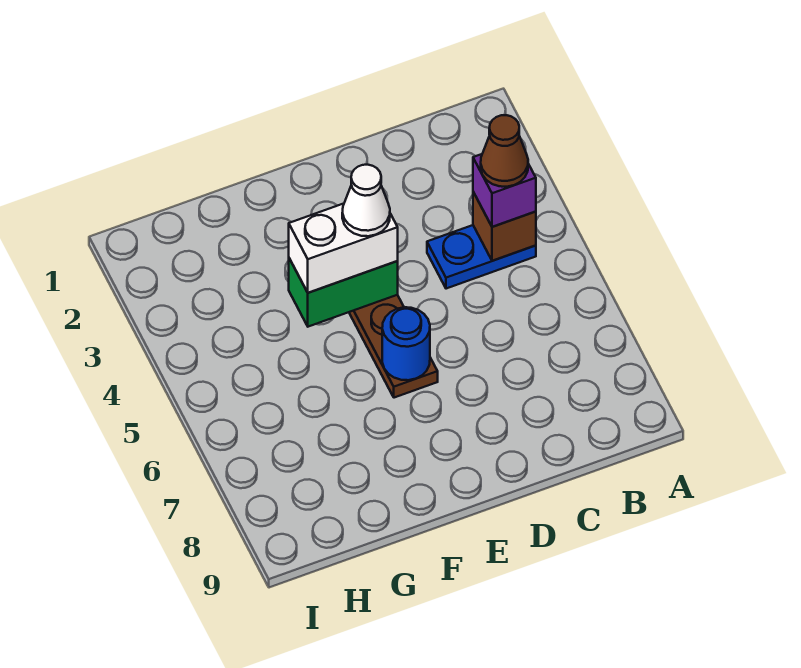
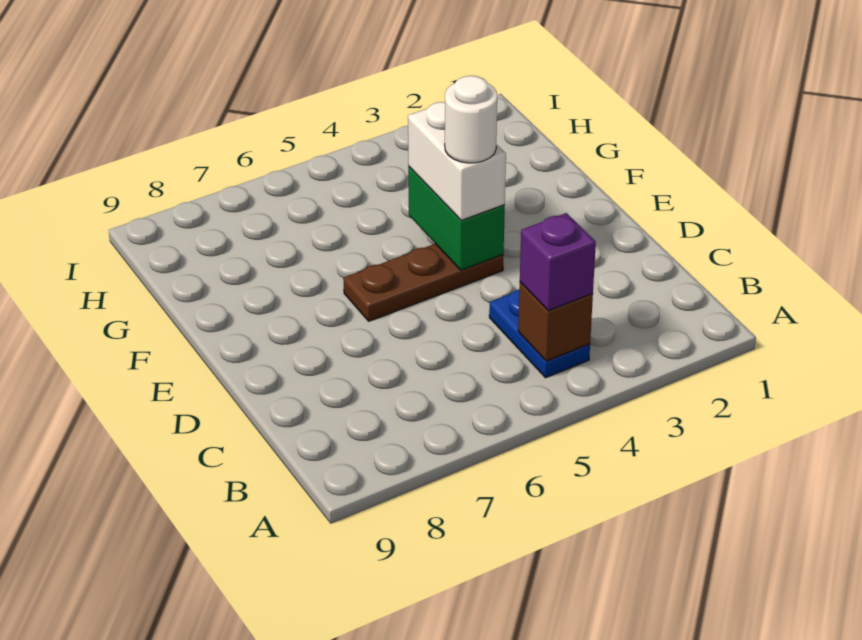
brown cone B4 level 4 -> none
white cone E4 level 4 -> white round brick E4 level 4
blue round brick E6 level 2 -> none

